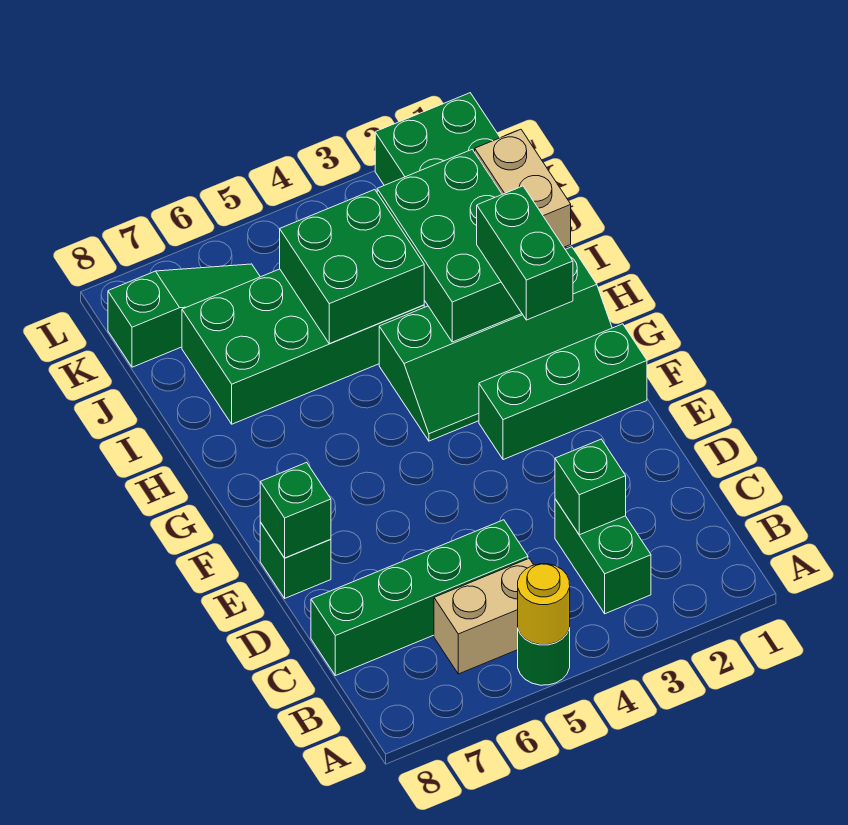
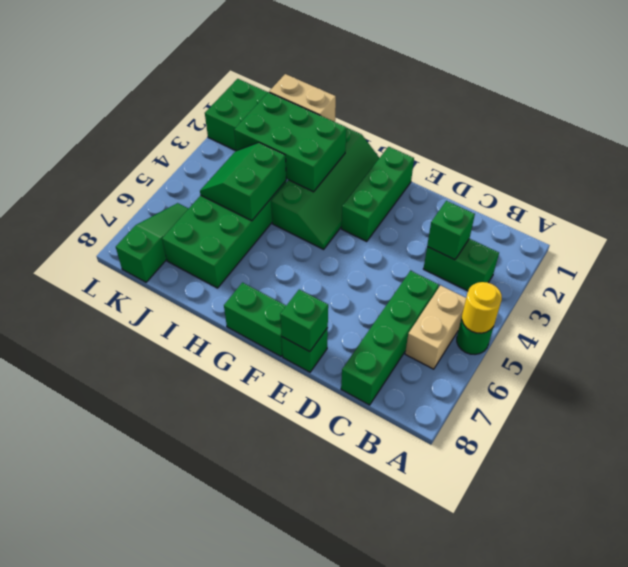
green brick G2:H2 level 3 -> green brick F8:G8 level 1
green brick I4:J5 level 2 -> green slope I4:J5 level 2 top I

